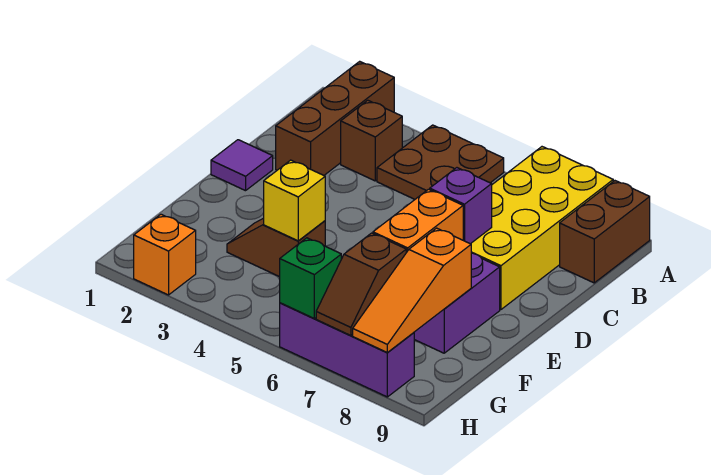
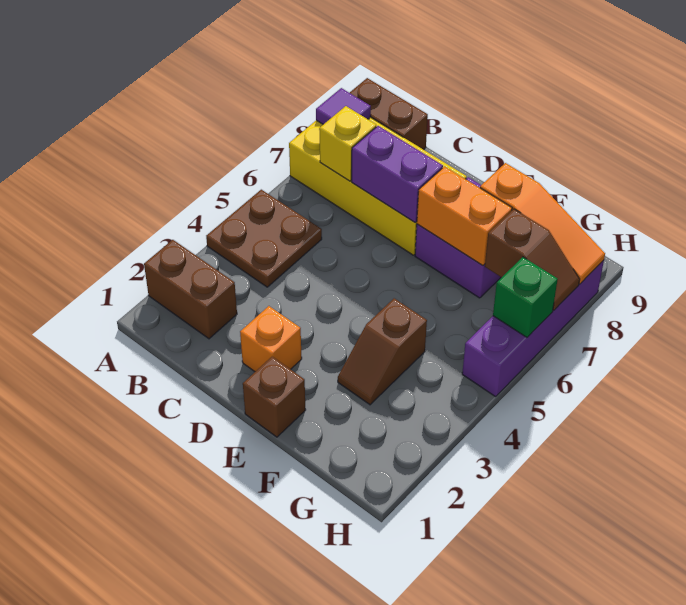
brown brick A2:C2 level 1 -> brown brick A2:B2 level 1
brown brick B3 level 1 -> brown brick E1 level 1
purple tile D1 level 1 -> purple tile A8 level 2
purple brick D7 level 2 -> purple brick C7:D7 level 2
yellow brick F4 level 2 -> yellow brick B7 level 2
orange brick H2 level 1 -> orange brick D2 level 1
purple brick H6:H8 level 1 -> purple brick H5:H8 level 1

